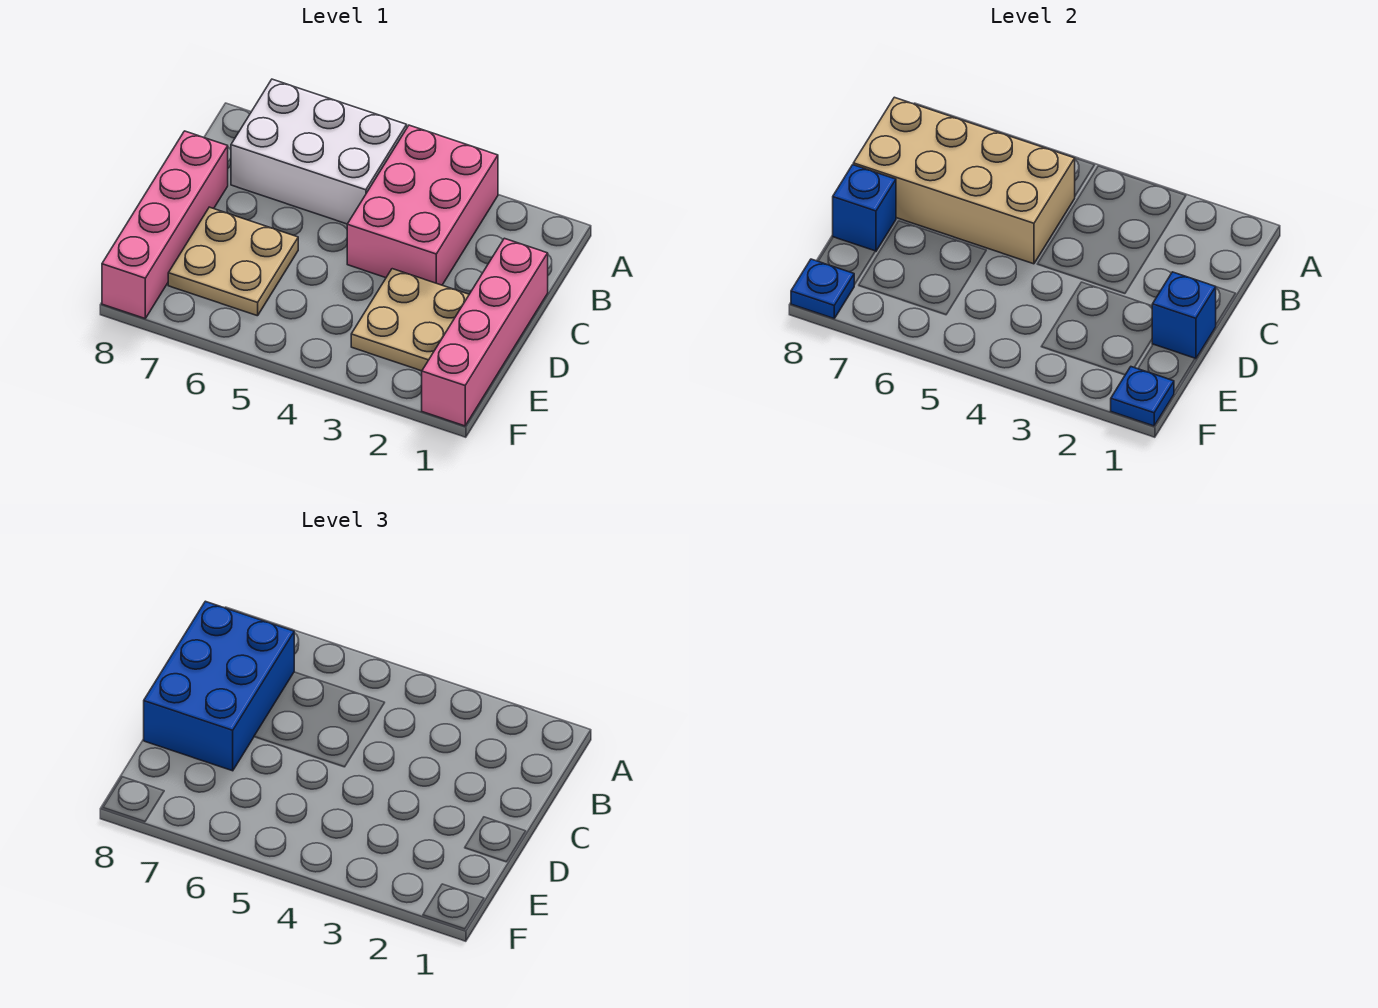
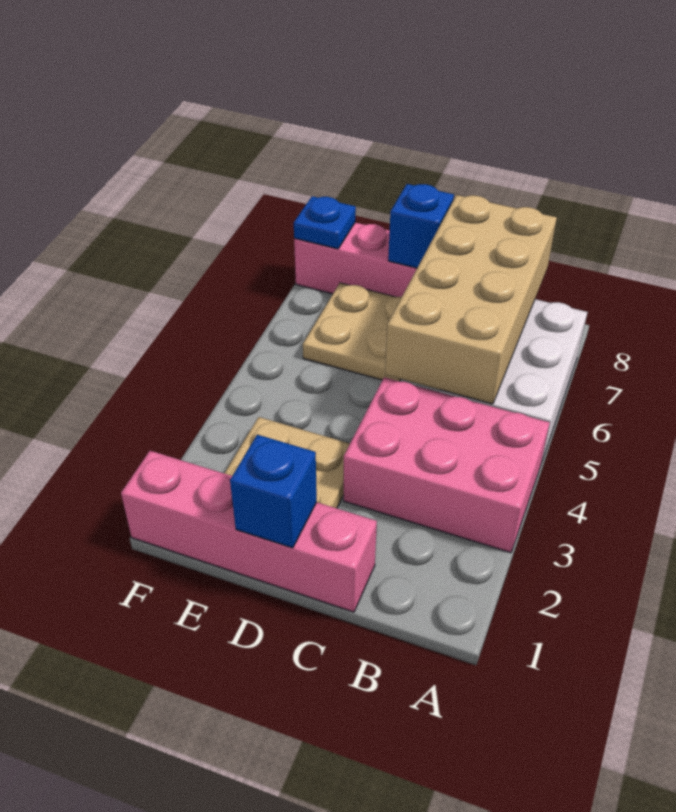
blue brick B7:D8 level 3 -> none
blue plate F1 level 2 -> none

